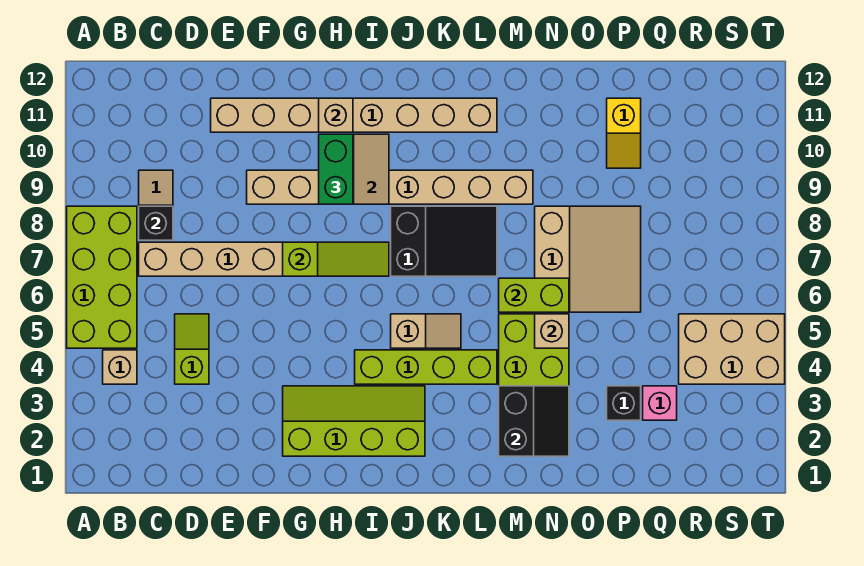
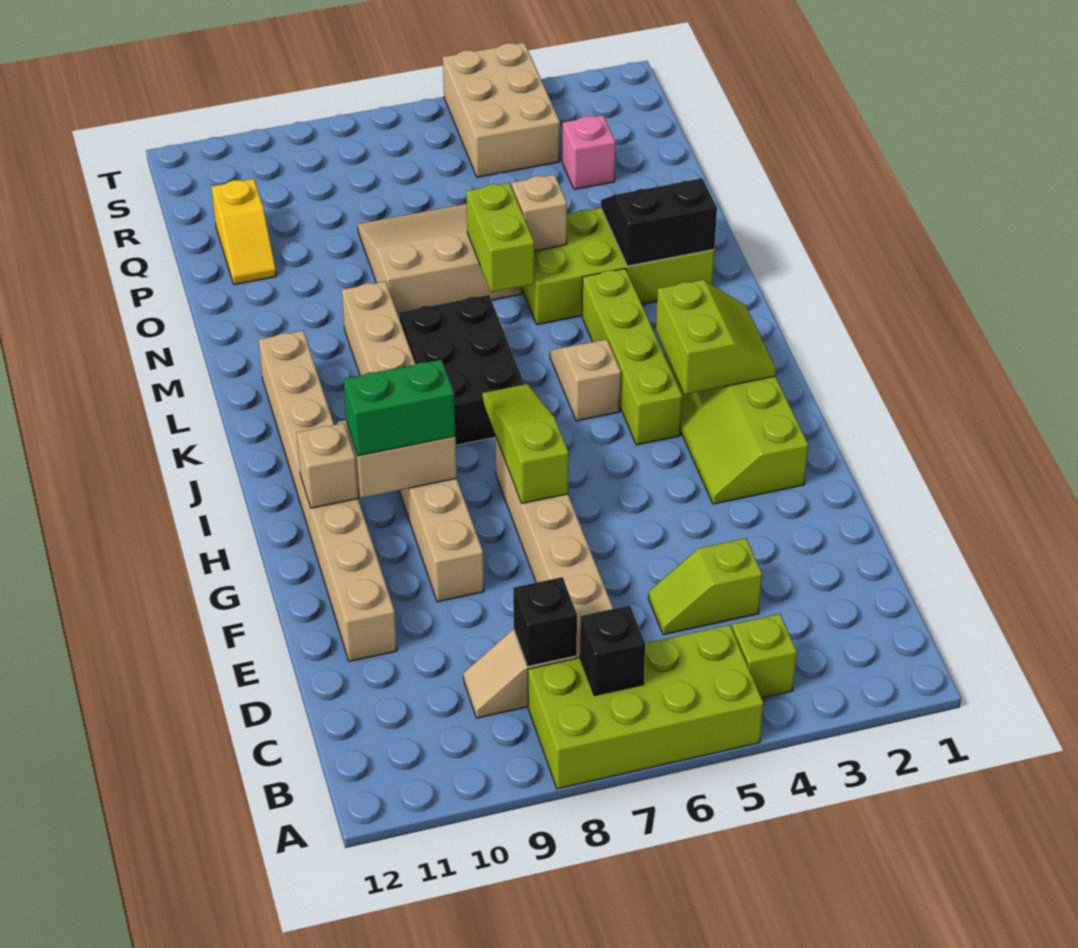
tan brick B4 level 1 -> lime brick B4 level 1
none -> lime slope I2:J3 level 2 top 3
black slope J7:L8 level 1 top J -> black brick J7:L8 level 1
black brick P3 level 1 -> black brick B7 level 2
yellow slope P10:P11 level 1 top 11 -> yellow slope P11:Q11 level 1 top Q

